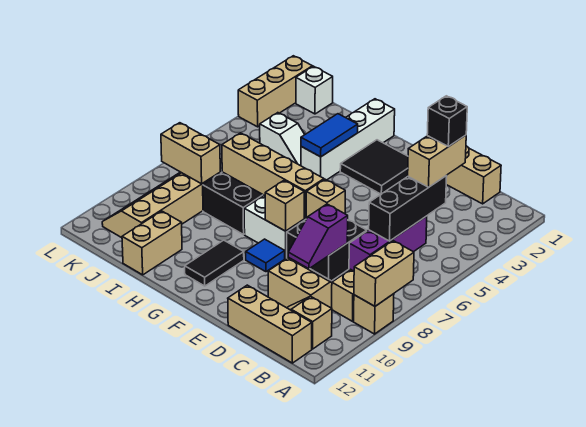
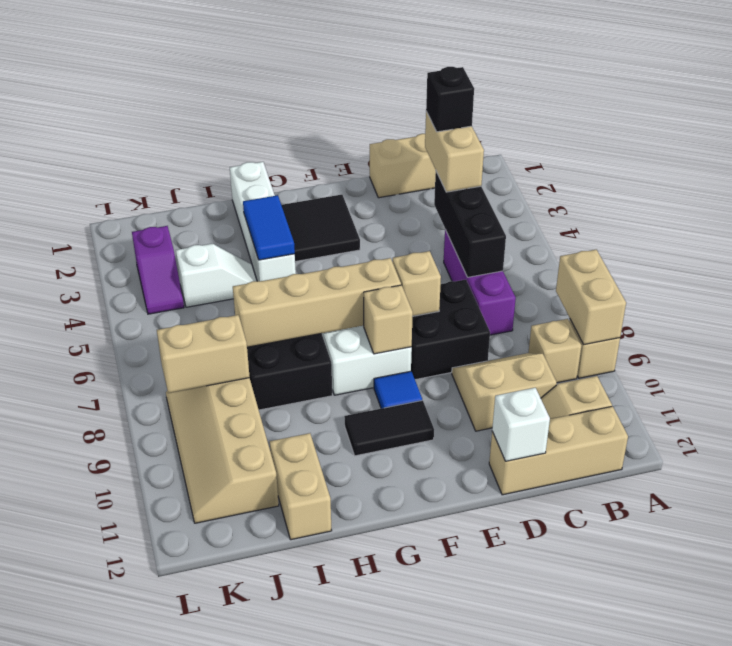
purple slope D8:D9 level 2 top 8 -> purple slope K3:K4 level 1 top 3
black tile G10:G11 level 1 -> black tile F10:G10 level 1
white brick K1 level 1 -> white brick D12 level 2
tan brick L1:L3 level 1 -> none

